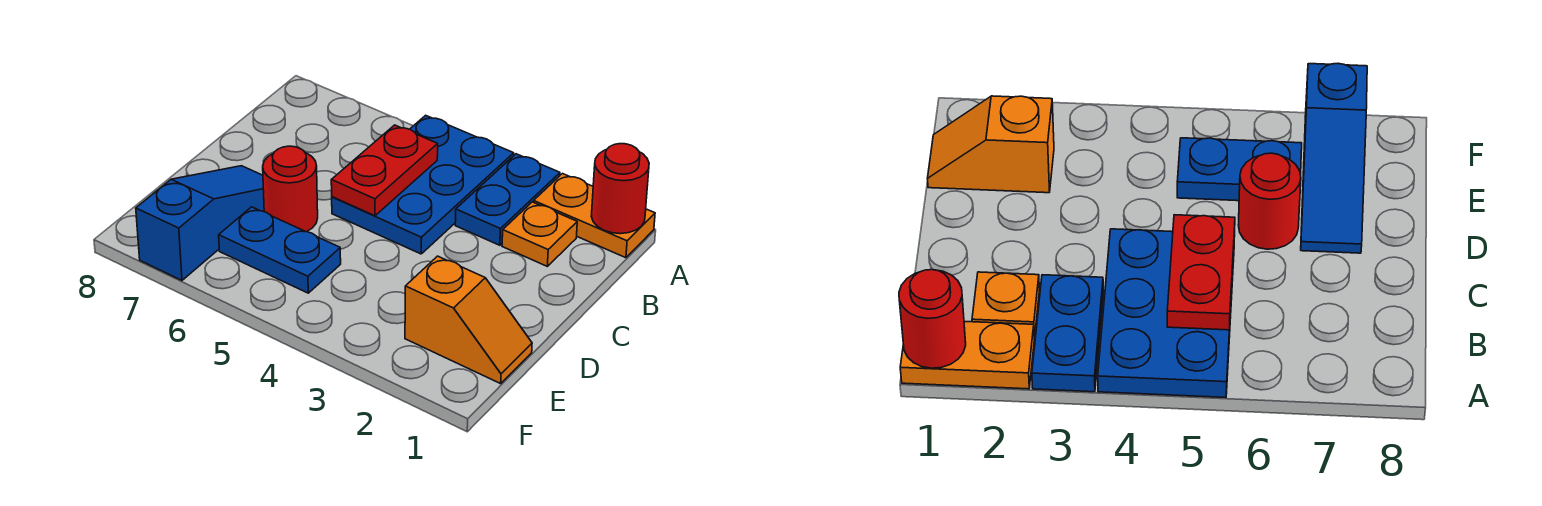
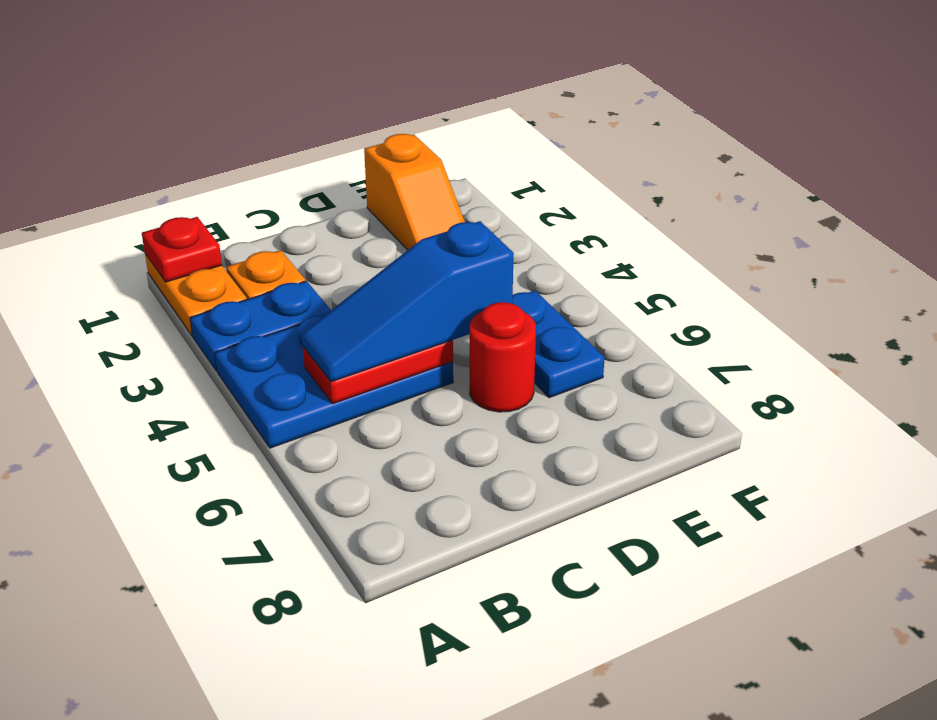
red round brick A1 level 2 -> red plate A1 level 2
blue slope D7:F7 level 1 top F -> blue slope B5:D5 level 3 top D
orange slope E1:E2 level 1 top 2 -> orange slope E1:E2 level 1 top 1

